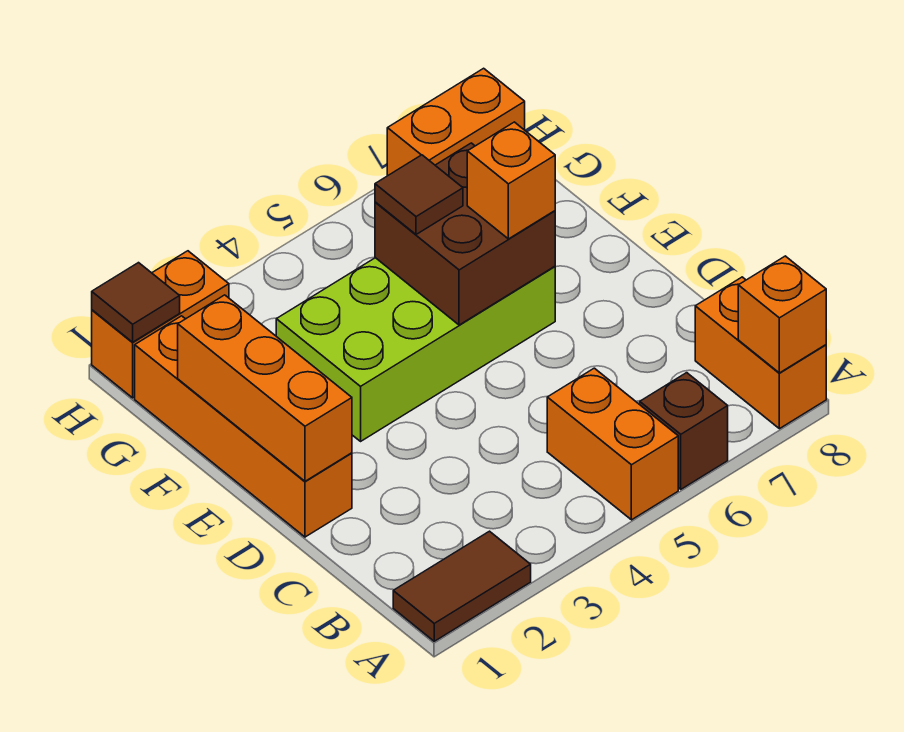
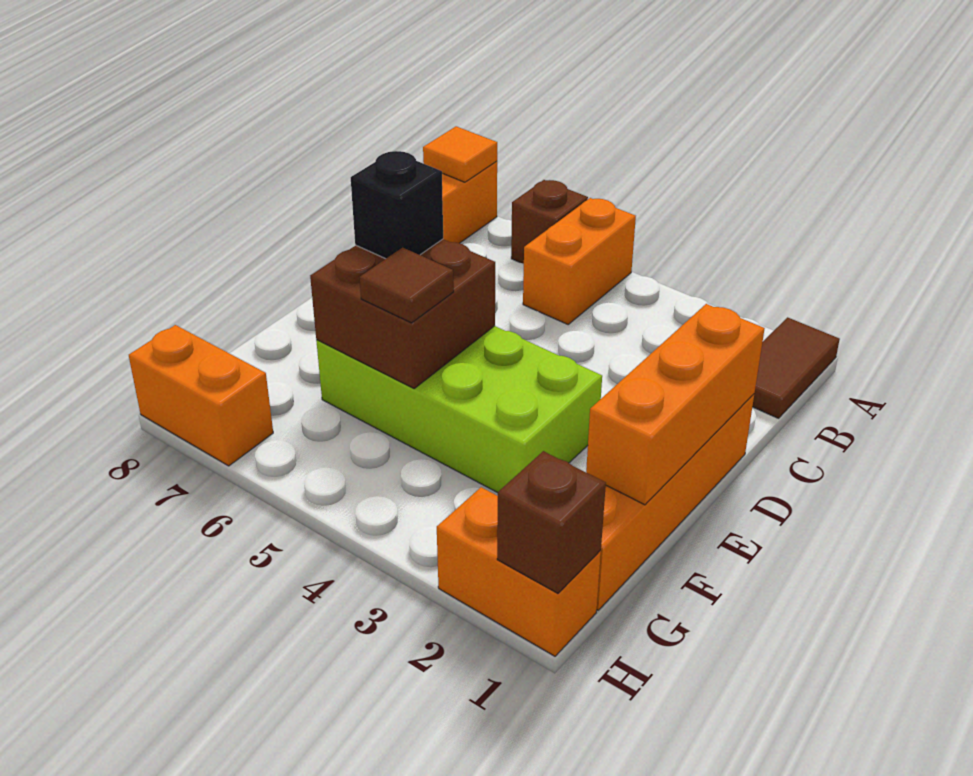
brown tile A1:A2 level 1 -> brown tile A1:B1 level 1
orange brick A8 level 2 -> orange tile A8 level 2
orange brick E6 level 3 -> black brick E6 level 3
brown tile H1 level 2 -> brown brick H1 level 2

